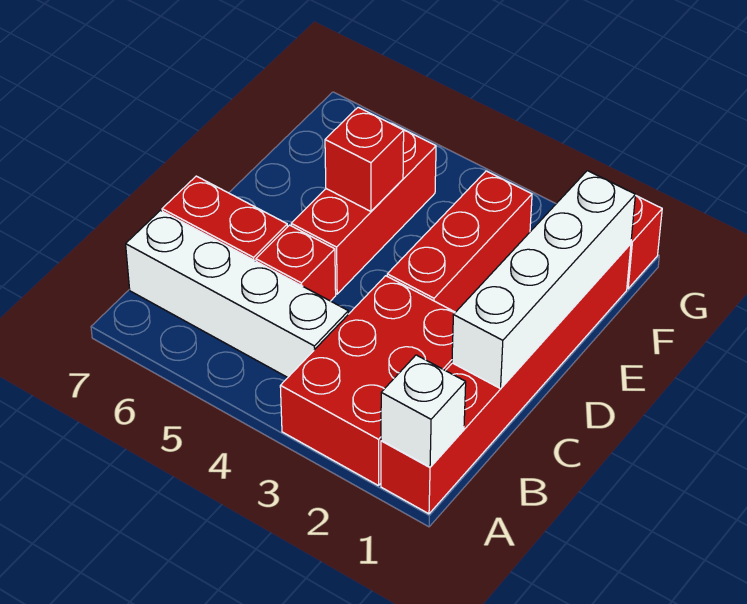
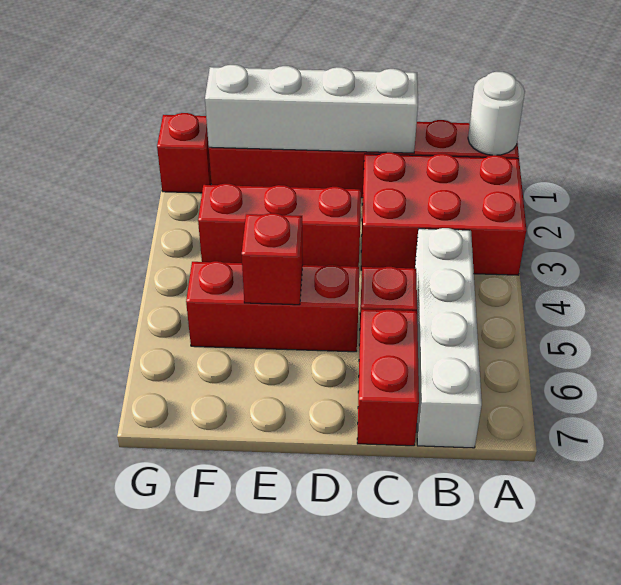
white brick A1 level 2 -> white round brick A1 level 2

